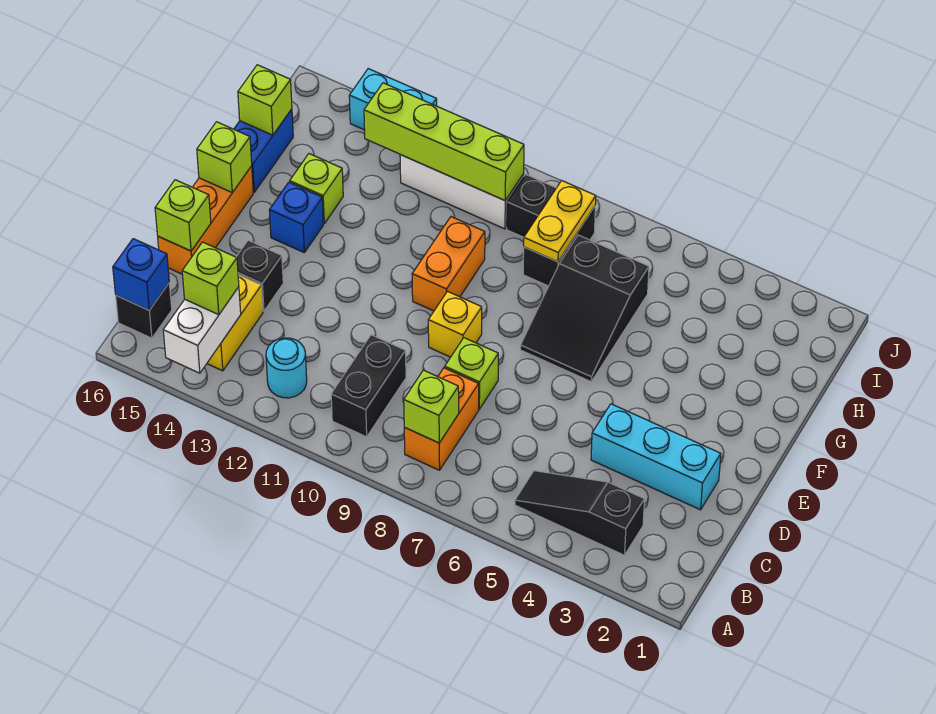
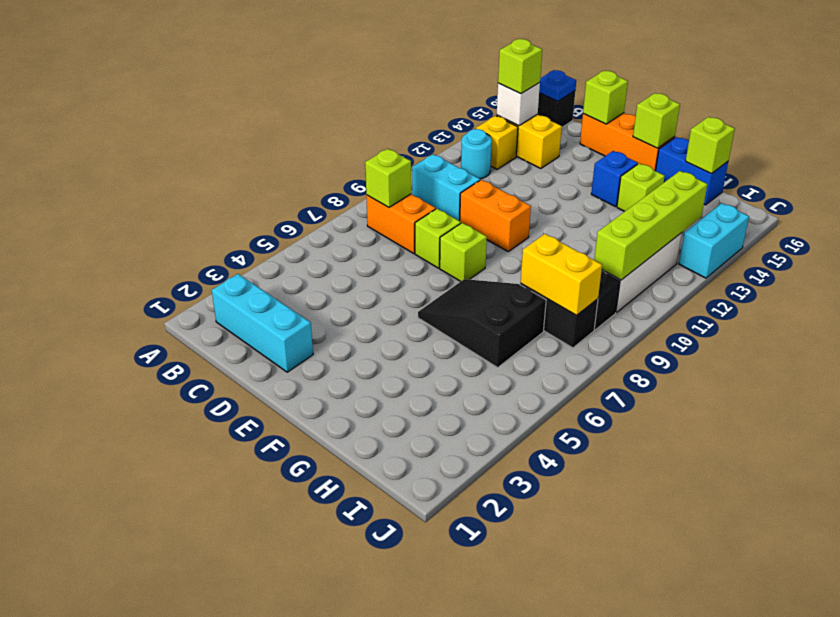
white brick A14:B14 level 2 -> white brick B14 level 2
black slope B3:B5 level 1 top 3 -> none
black brick B10:C10 level 1 -> cyan brick B10:C10 level 1
blue brick B16 level 2 -> blue plate B16 level 2
cyan brick D2:D4 level 1 -> cyan brick B2:D2 level 1
black brick D14 level 1 -> none
none -> lime brick E8 level 1
yellow brick E9 level 1 -> yellow brick B13 level 1
orange brick F10:G10 level 1 -> orange brick D10:E10 level 1
yellow plate H8:I8 level 2 -> yellow brick H8:I8 level 2

